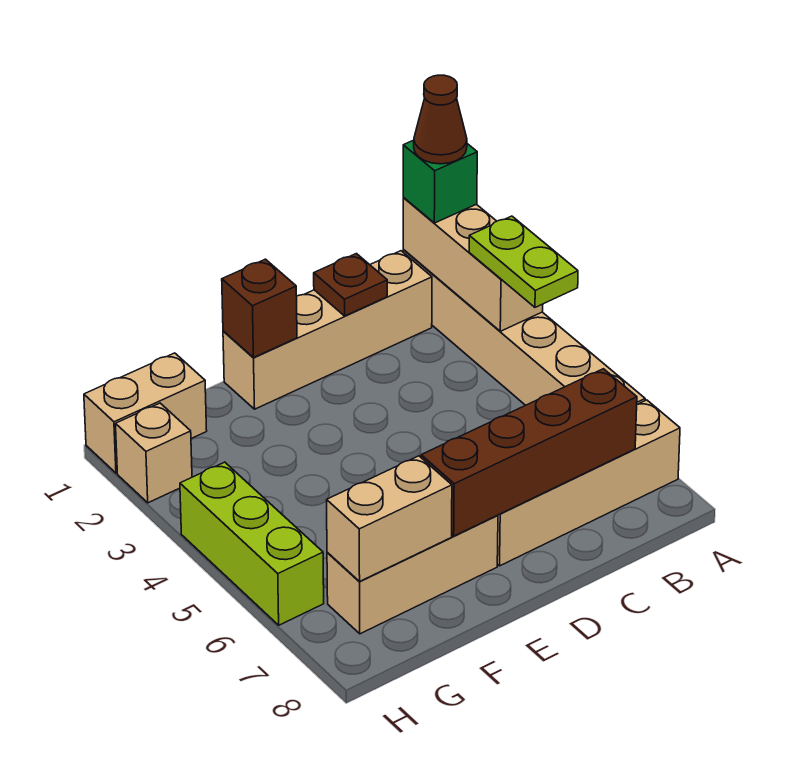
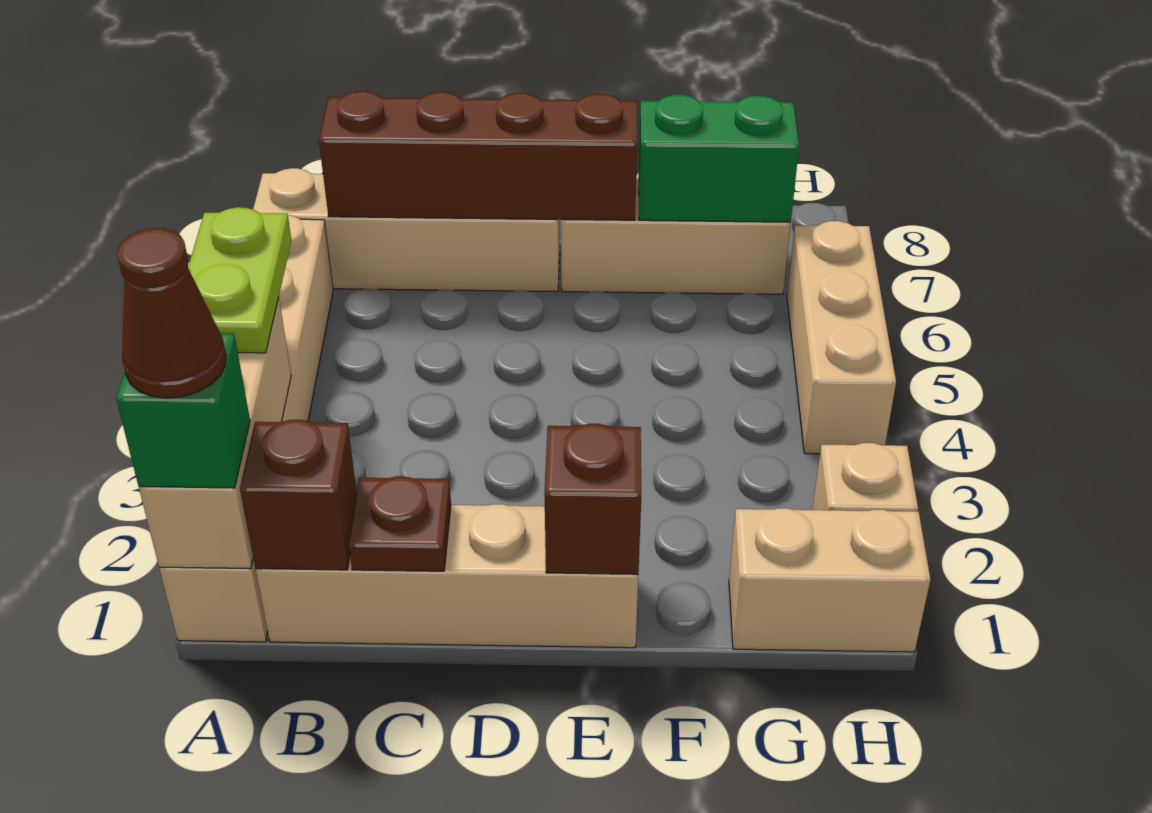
none -> brown brick B1 level 2
tan brick F7:G7 level 2 -> green brick F7:G7 level 2
lime brick H4:H6 level 1 -> tan brick H4:H6 level 1

